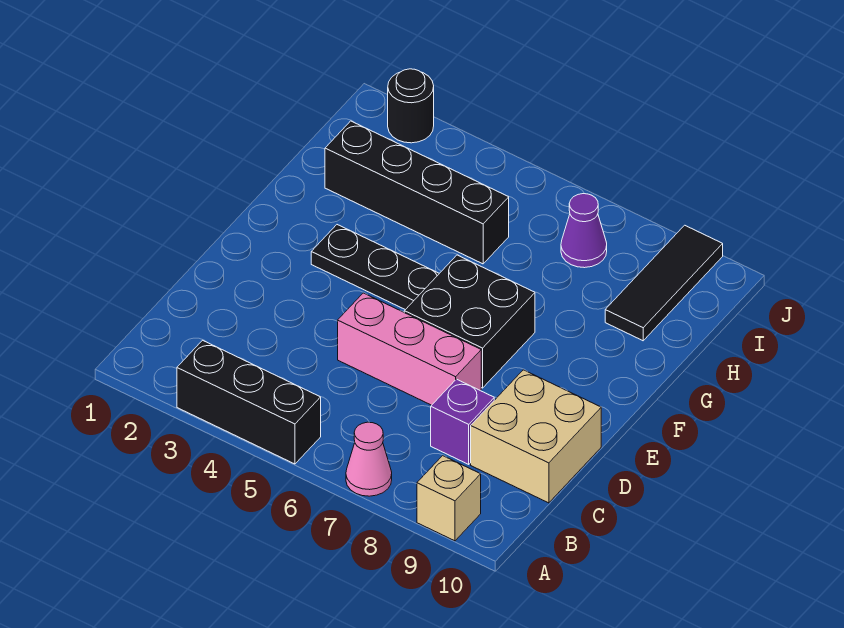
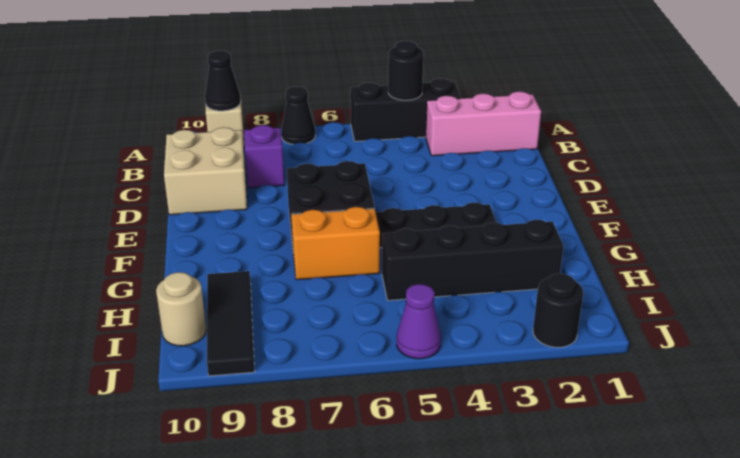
none -> black round brick A4 level 2
pink cone A7 level 1 -> black cone A7 level 1
none -> black cone A9 level 2
pink brick D5:D7 level 1 -> pink brick B1:B3 level 1
none -> orange brick G6:G7 level 1
purple cone I7 level 1 -> purple cone J5 level 1
none -> tan round brick I10 level 1

